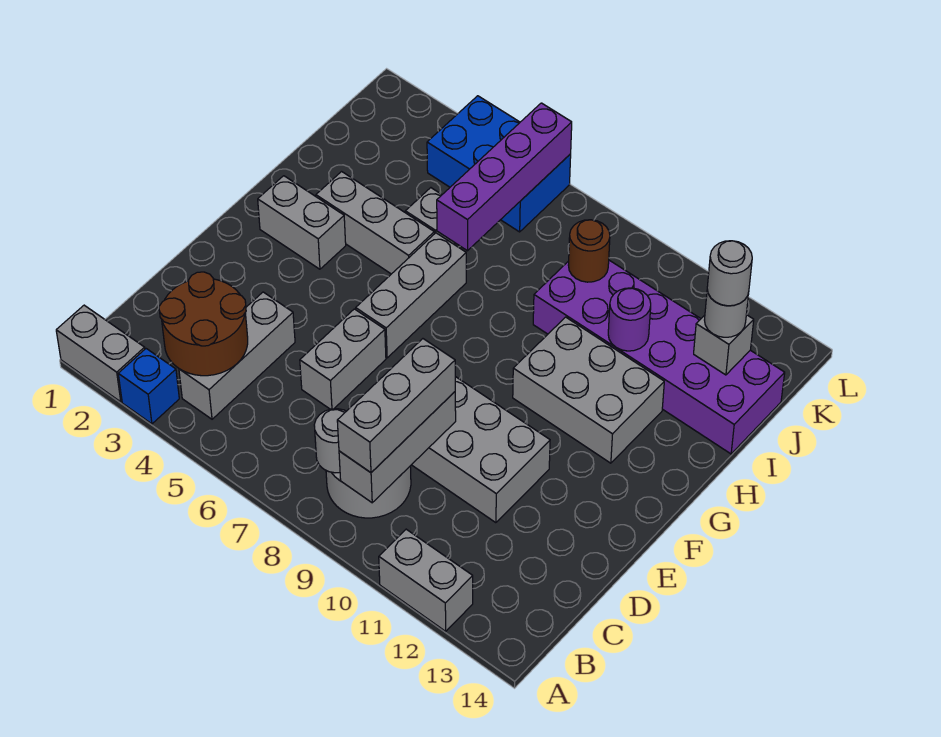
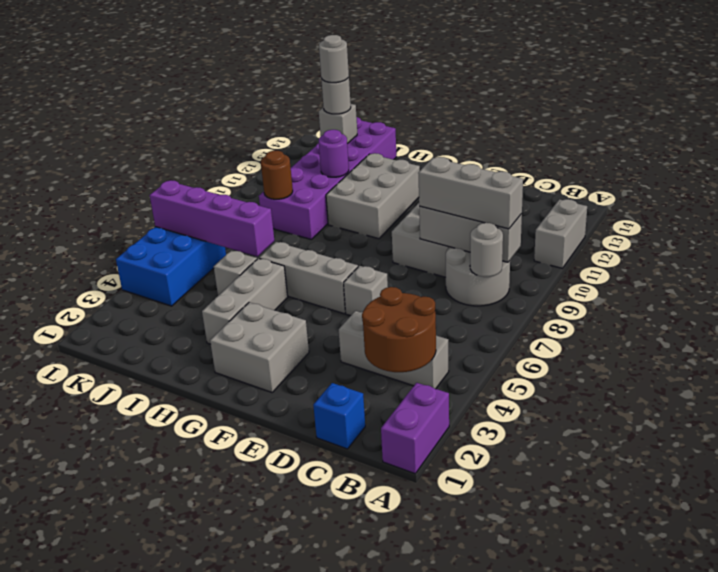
grey brick A1:A2 level 1 -> purple brick A1:A2 level 1
blue brick A3 level 1 -> blue brick C1 level 1
grey brick D6:E6 level 1 -> grey brick E6 level 1
grey brick G2:G3 level 1 -> grey brick F2:G3 level 1

